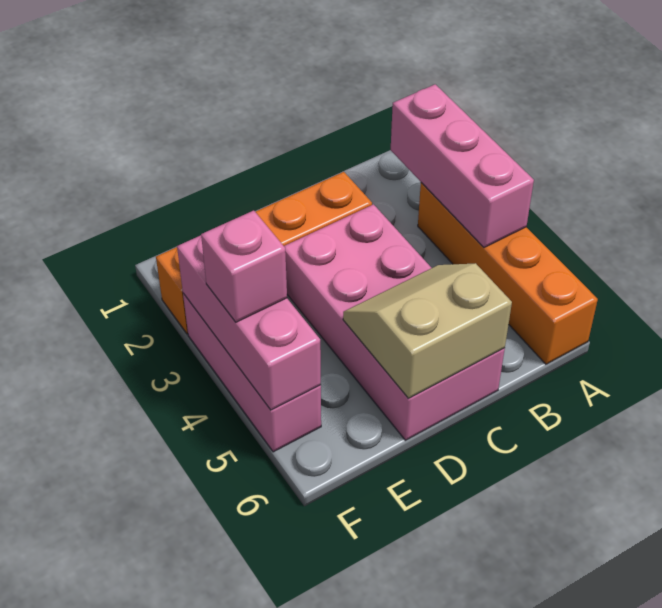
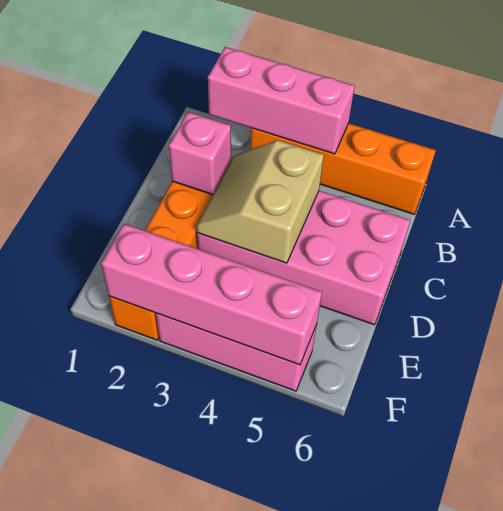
tan slope C5:D6 level 2 top 6 -> tan slope C3:D4 level 2 top 4
pink brick F3:F5 level 2 -> pink brick F2:F5 level 2
pink brick F4 level 3 -> pink brick C2 level 2

